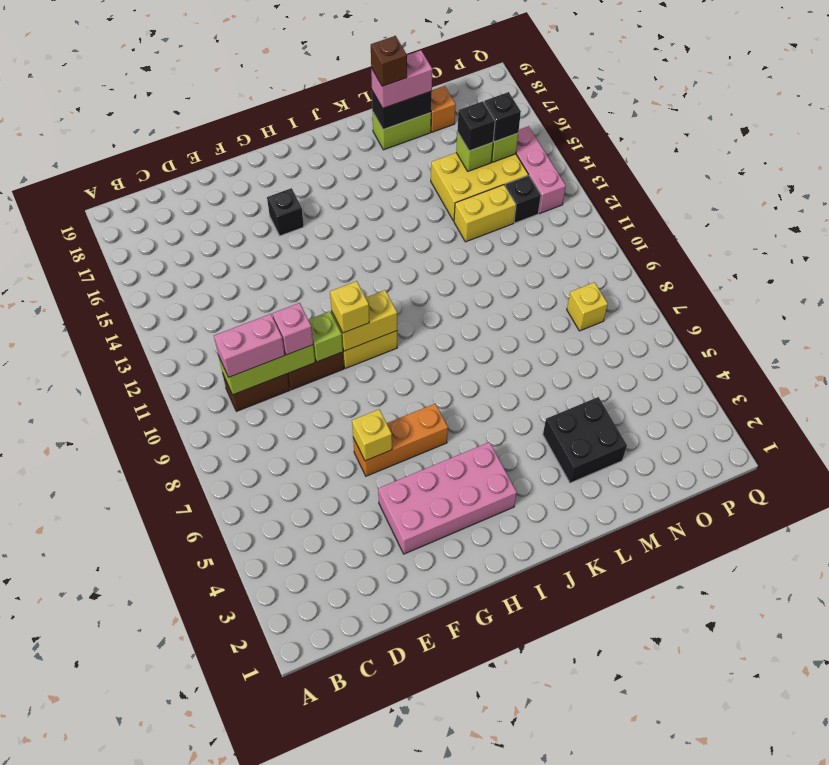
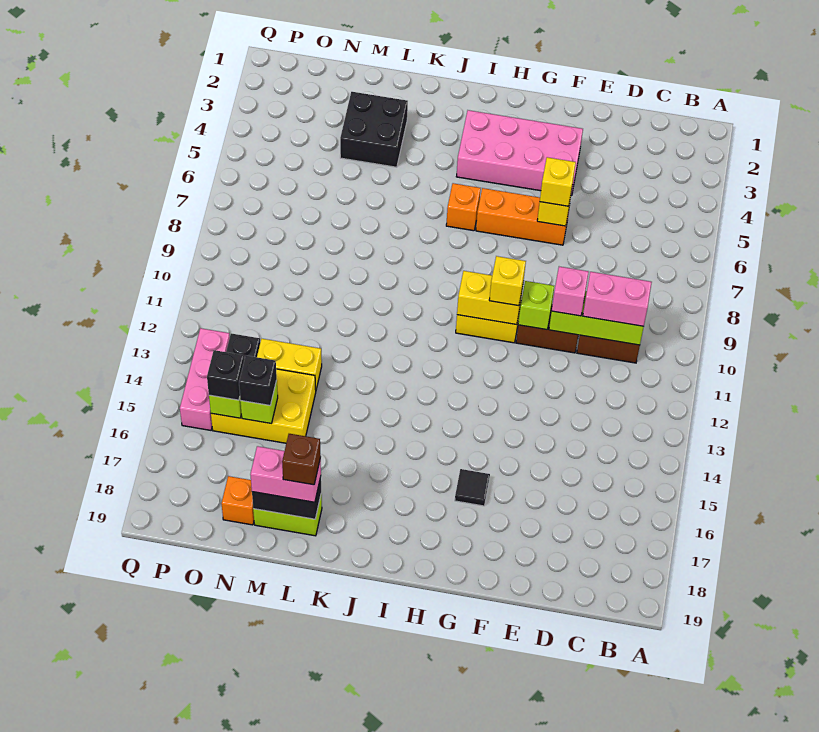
black brick G16 level 1 -> black tile G16 level 1
none -> orange brick I6 level 1
yellow brick O8 level 1 -> yellow brick F6 level 3

